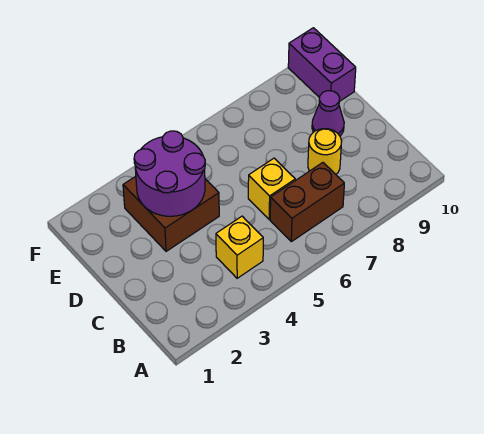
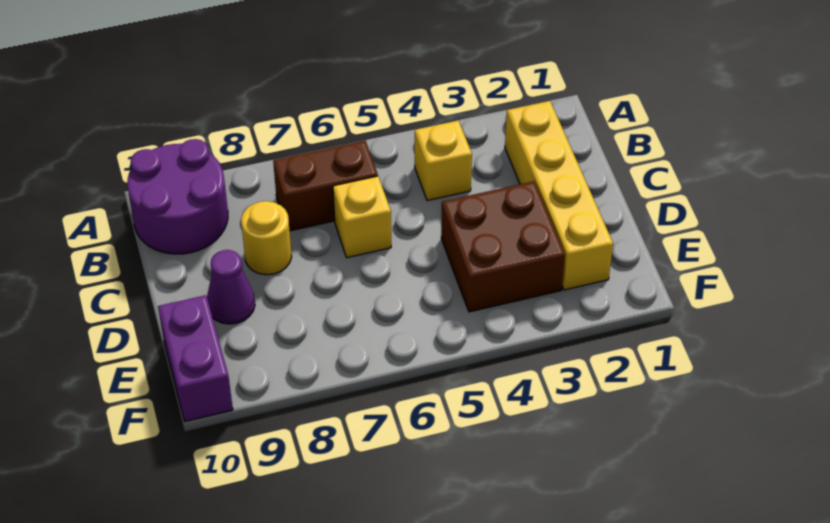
none -> yellow brick B2:E2 level 1
purple round brick D3:E4 level 2 -> purple round brick A9:B10 level 1

